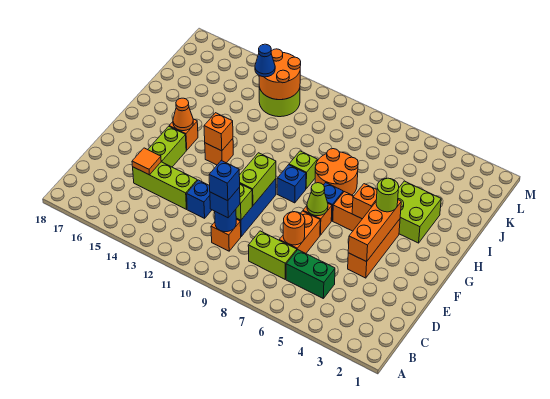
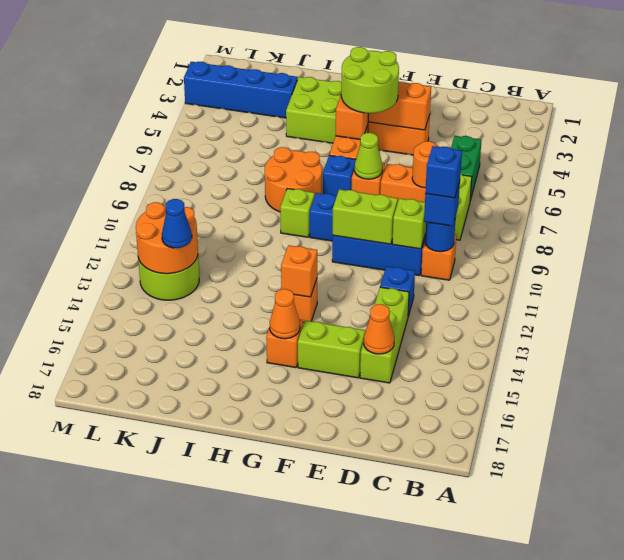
orange tile D15 level 2 -> orange cone D15 level 2
lime round brick G4 level 3 -> lime round brick F4:G5 level 3
none -> blue brick J3:M3 level 1

